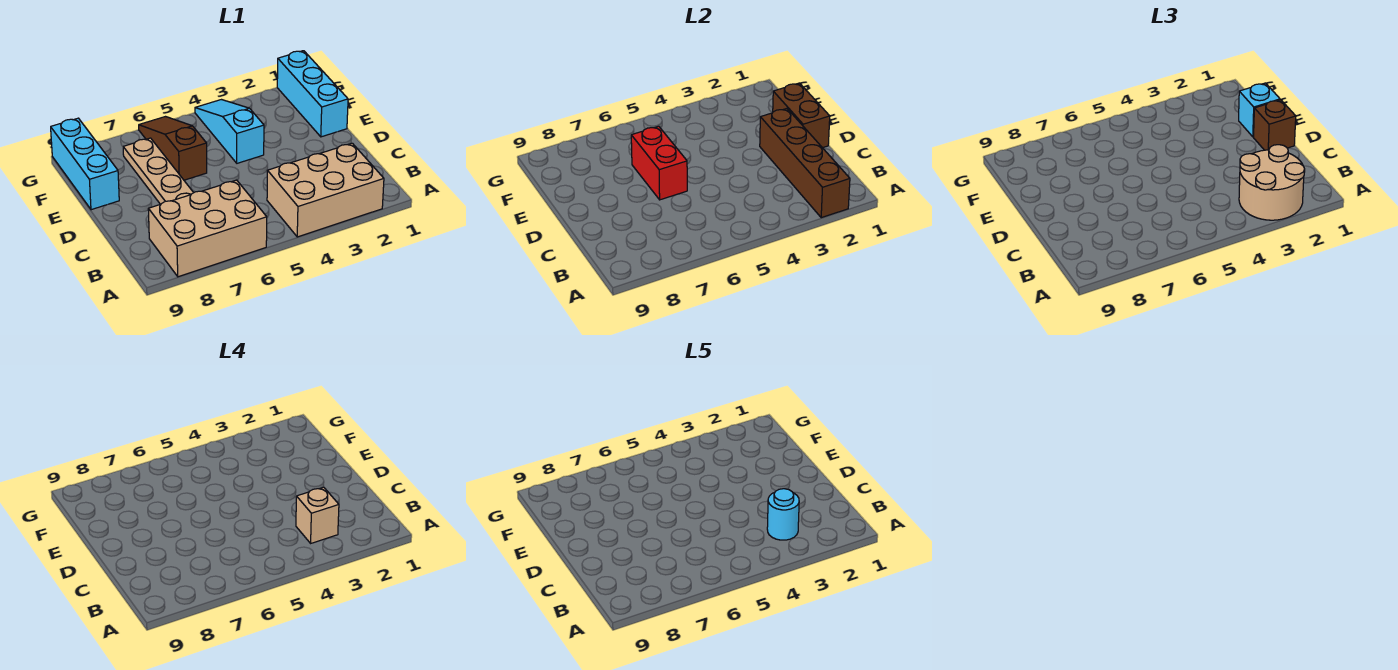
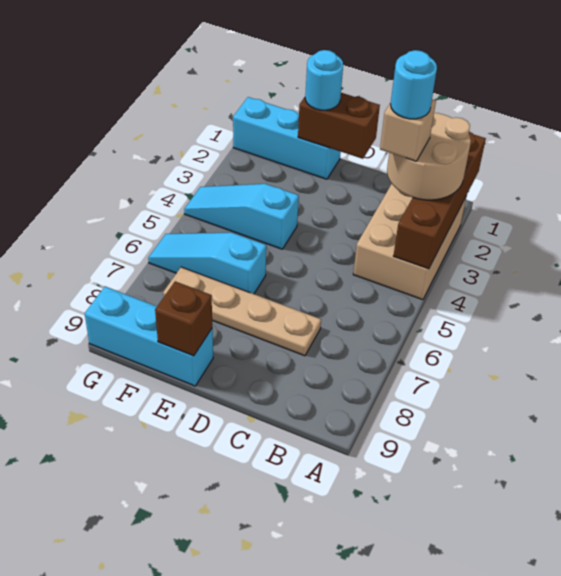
brown brick A2:D2 level 2 -> brown brick A1:A4 level 2
tan brick A6:B8 level 1 -> none
brown brick D1 level 3 -> brown brick E9 level 2
red brick D6:E6 level 2 -> none
cyan brick E1 level 3 -> cyan round brick E1 level 3
brown slope E6:G6 level 1 top E -> cyan slope E6:G6 level 1 top E

